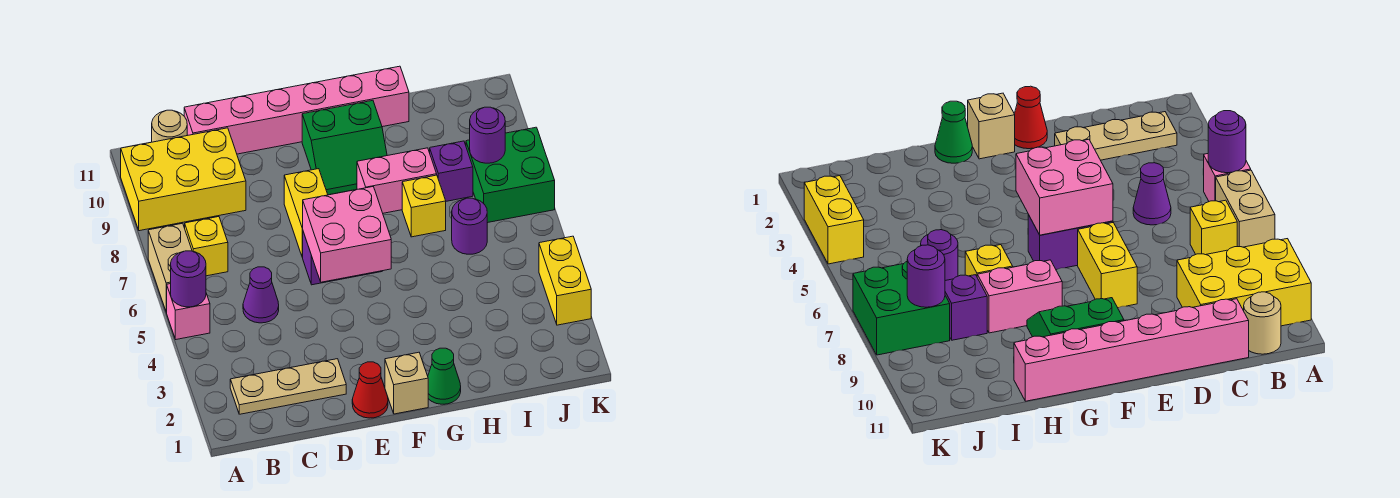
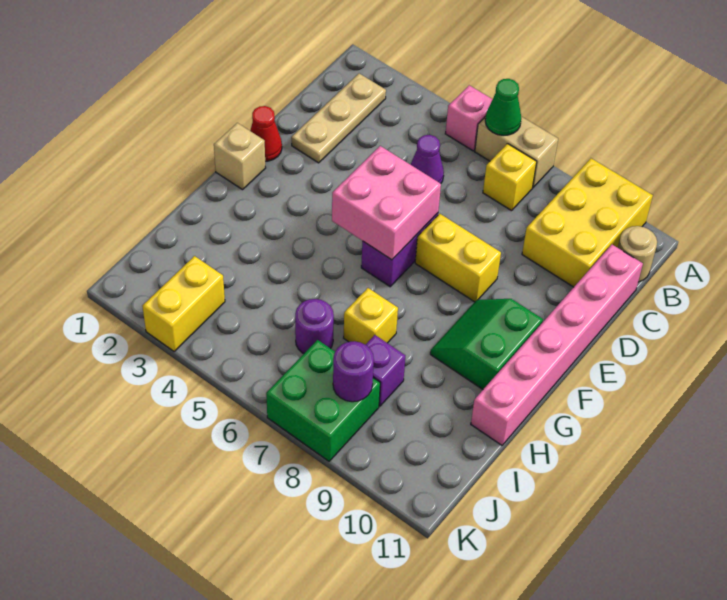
purple round brick A5 level 2 -> none
green cone G1 level 1 -> green cone A6 level 2
pink brick G8:H8 level 1 -> none
yellow brick K3:K4 level 1 -> yellow brick J3:K3 level 1

